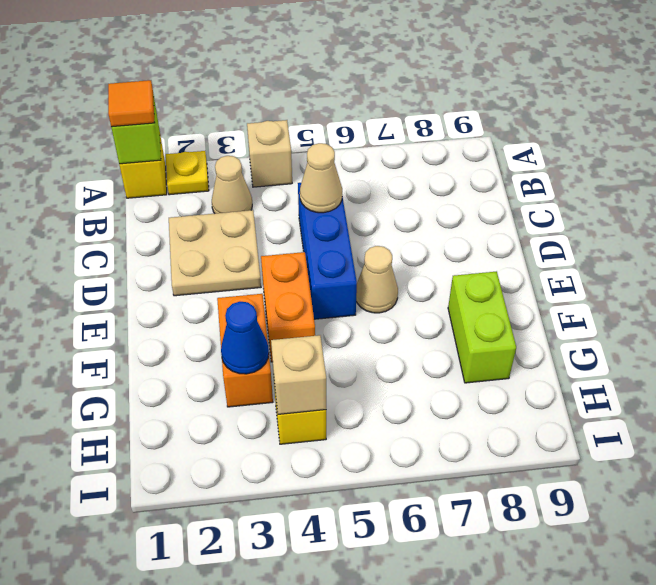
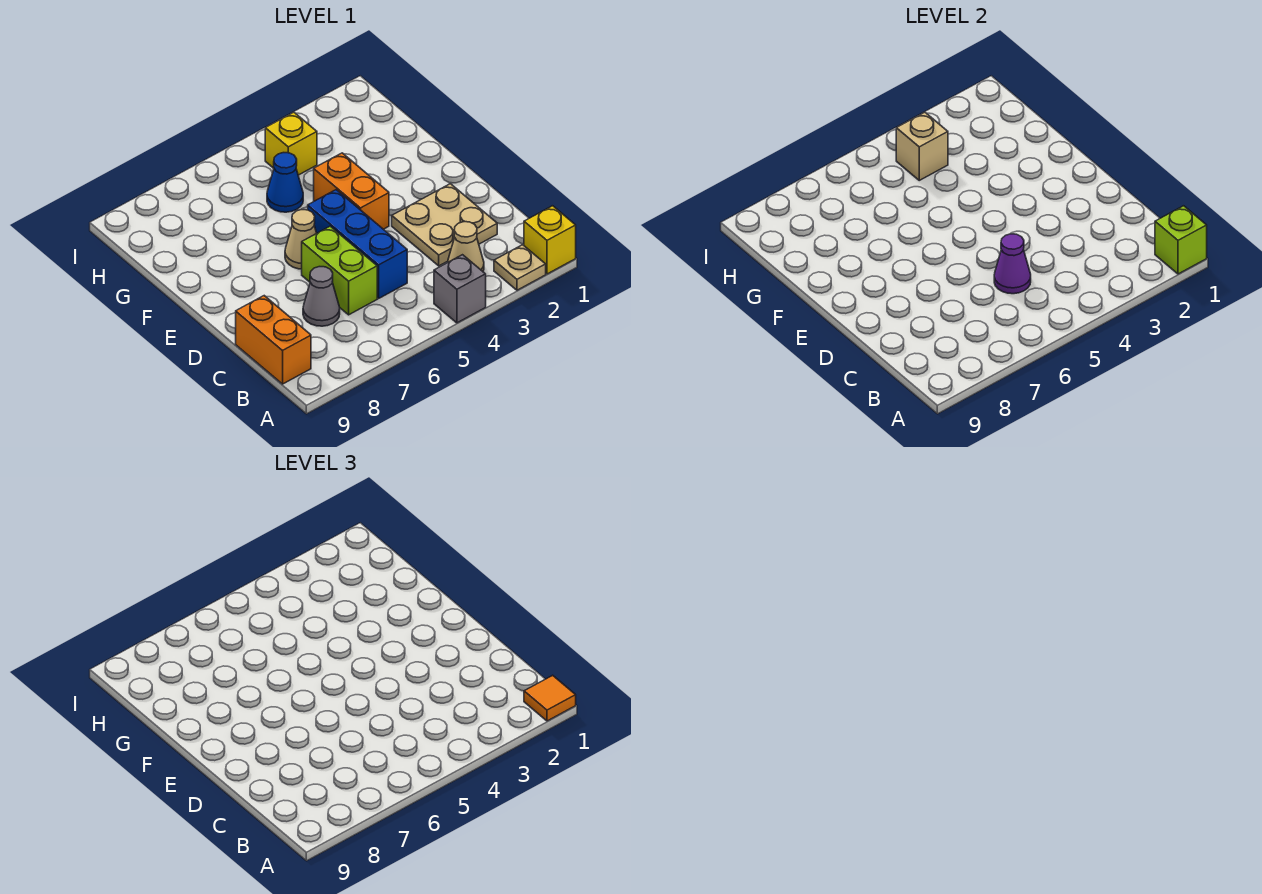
yellow plate A2 level 1 -> tan plate A2 level 1
tan brick A4 level 1 -> grey brick A4 level 1
tan cone C5 level 2 -> purple cone C5 level 2
none -> grey cone C7 level 1
orange brick F3:G3 level 1 -> orange brick B9:C9 level 1
lime brick F8:G8 level 1 -> lime brick C6:D6 level 1
blue cone G3 level 2 -> blue cone G5 level 1

